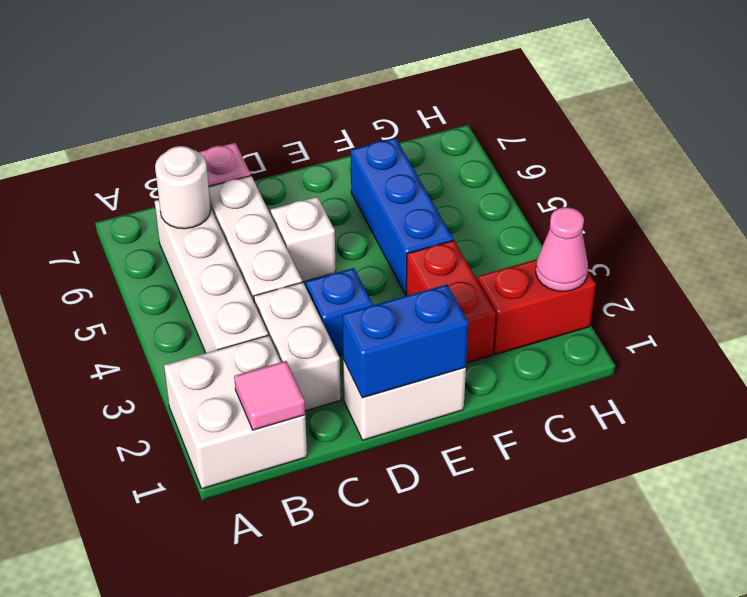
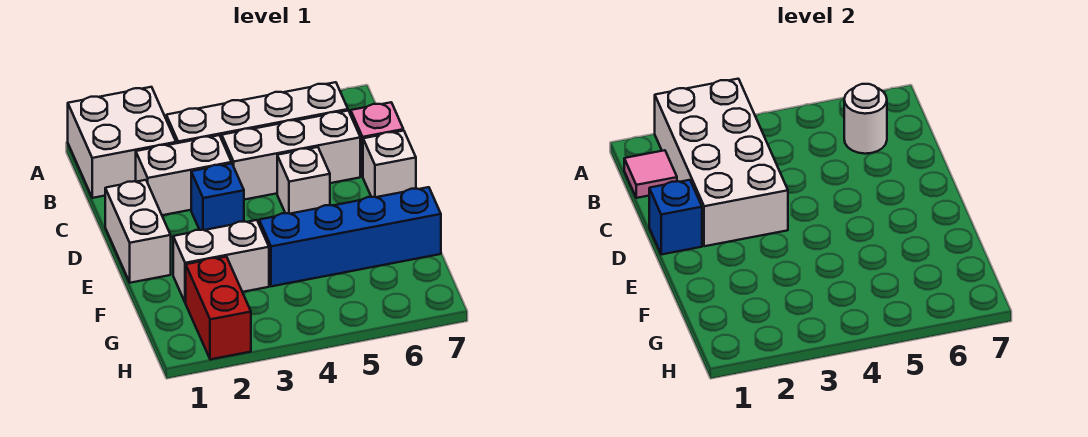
none -> white brick A2:D3 level 2
blue brick D1:E1 level 2 -> blue brick D1 level 2
none -> white brick D7 level 1
red brick F2:F3 level 1 -> white brick F2:F3 level 1
blue brick F4:F6 level 1 -> blue brick F4:F7 level 1
pink cone H2 level 2 -> none

